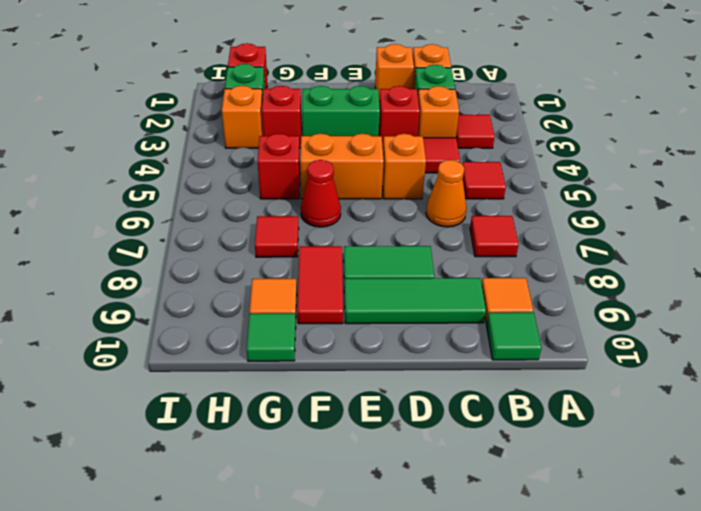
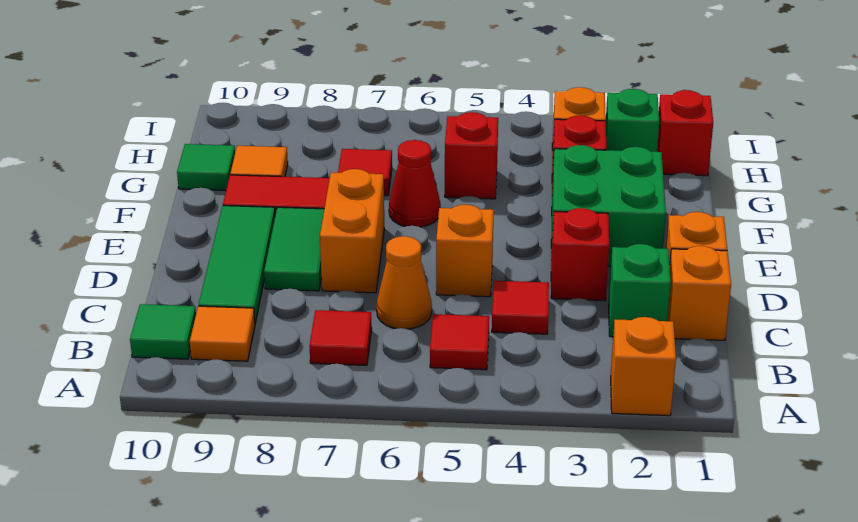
red tile B3 level 1 -> none
orange brick C3 level 1 -> orange brick A2 level 1
green brick E3:F3 level 1 -> green brick E2:F3 level 1
orange brick E5:F5 level 1 -> orange brick D7:E7 level 1

